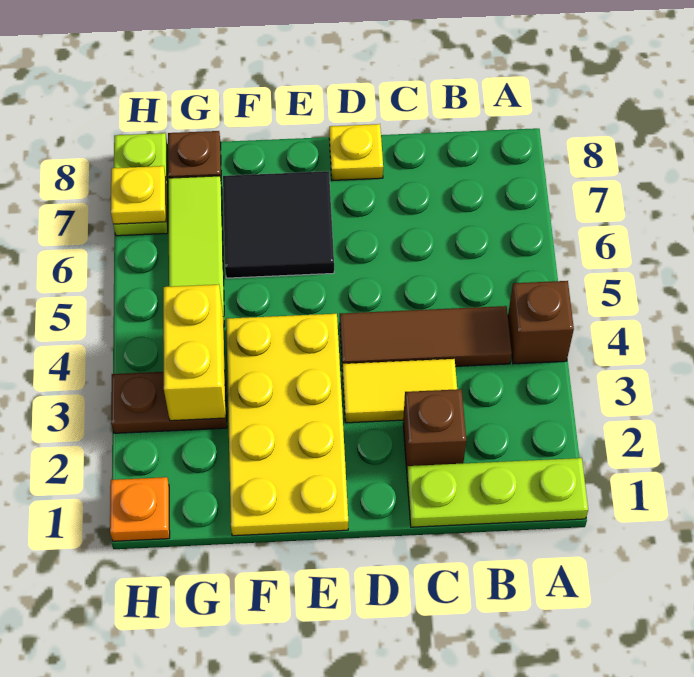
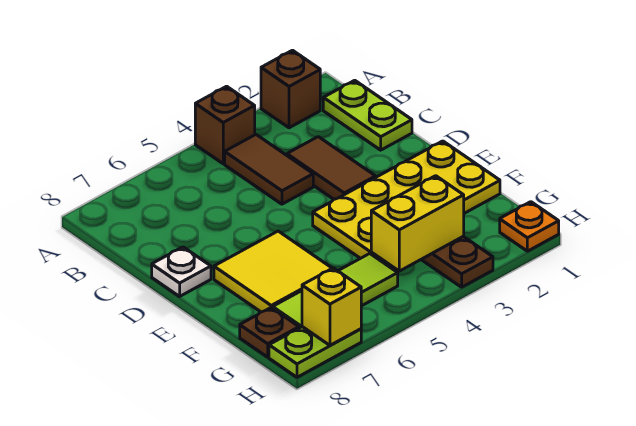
lime plate A1:C1 level 1 -> lime plate B1:C1 level 1
brown tile B4:D4 level 1 -> brown tile B4:C4 level 1
brown brick C2 level 1 -> brown brick A2 level 1
yellow tile C3:D3 level 1 -> brown tile C3:D3 level 1
yellow plate D8 level 1 -> white plate D8 level 1
black tile E6:F7 level 1 -> yellow tile E6:F7 level 1
yellow plate H7 level 2 -> yellow brick H7 level 2

